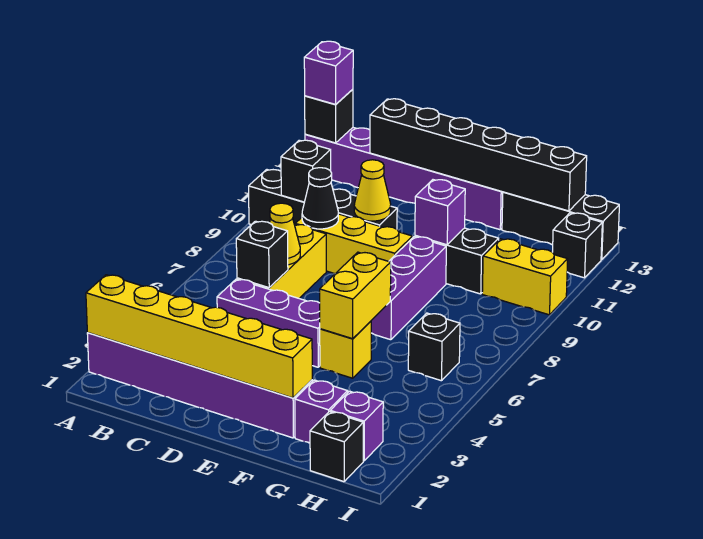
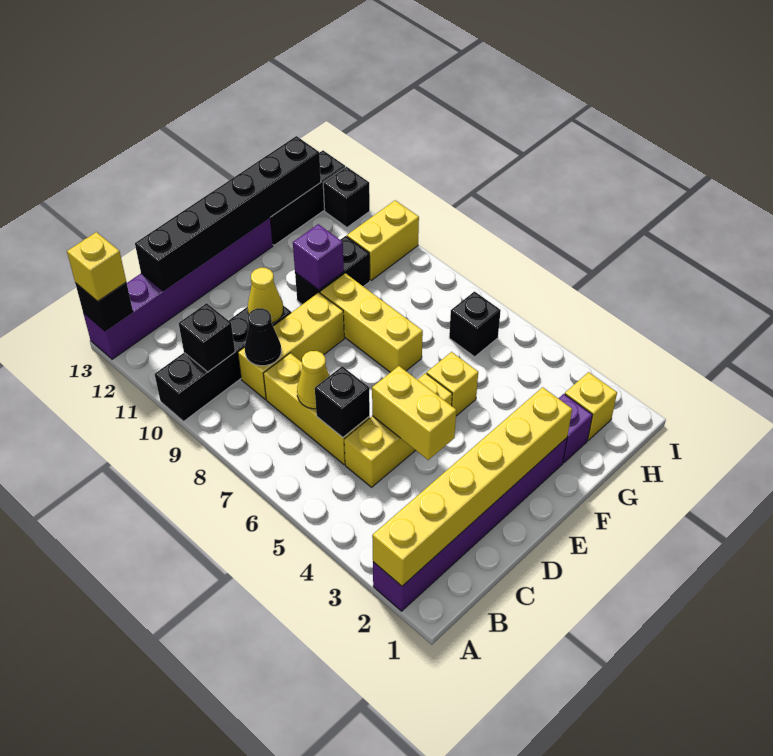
purple brick A13 level 3 -> yellow brick A13 level 3
purple brick C5:E5 level 1 -> yellow brick C5:E5 level 1
yellow brick F5:F6 level 2 -> yellow brick D4:D5 level 2
purple brick F7:F9 level 1 -> yellow brick F7:F9 level 1
black brick H1 level 1 -> none
purple brick H2 level 1 -> yellow brick H2 level 1

